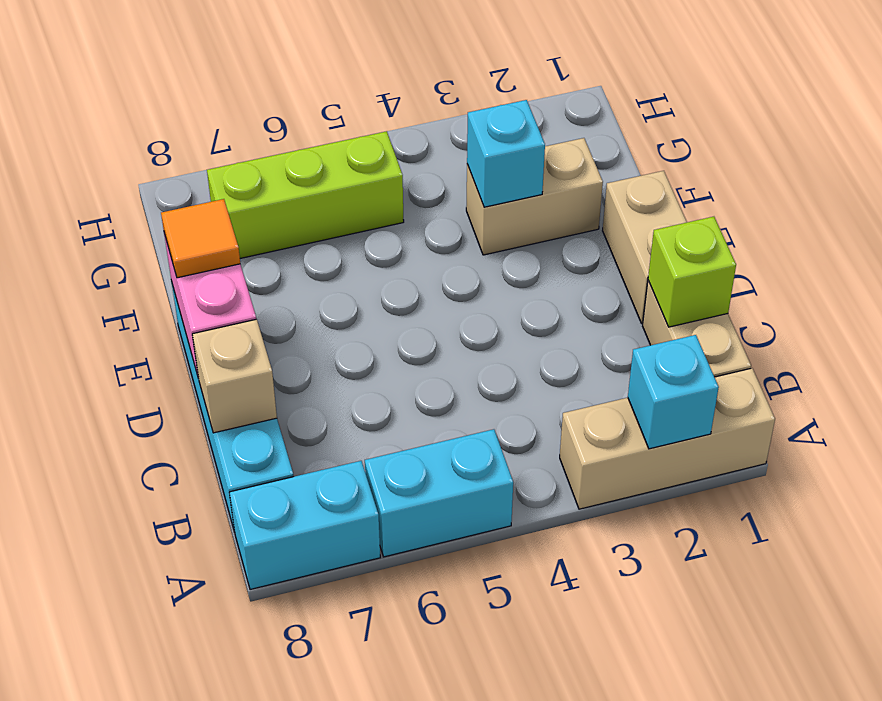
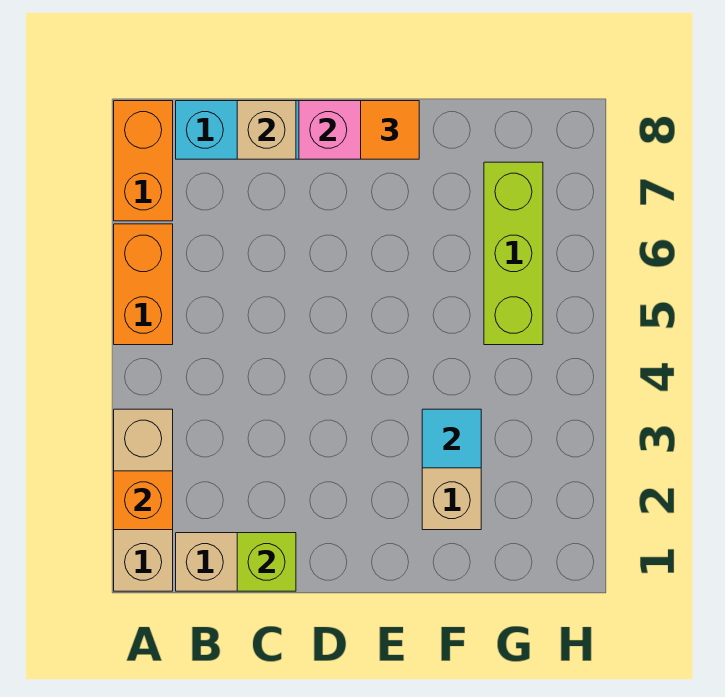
cyan brick A2 level 2 -> orange brick A2 level 2
cyan brick A5:A6 level 1 -> orange brick A5:A6 level 1
cyan brick A7:A8 level 1 -> orange brick A7:A8 level 1
tan brick D1:E1 level 1 -> none
cyan brick F3 level 2 -> cyan tile F3 level 2

